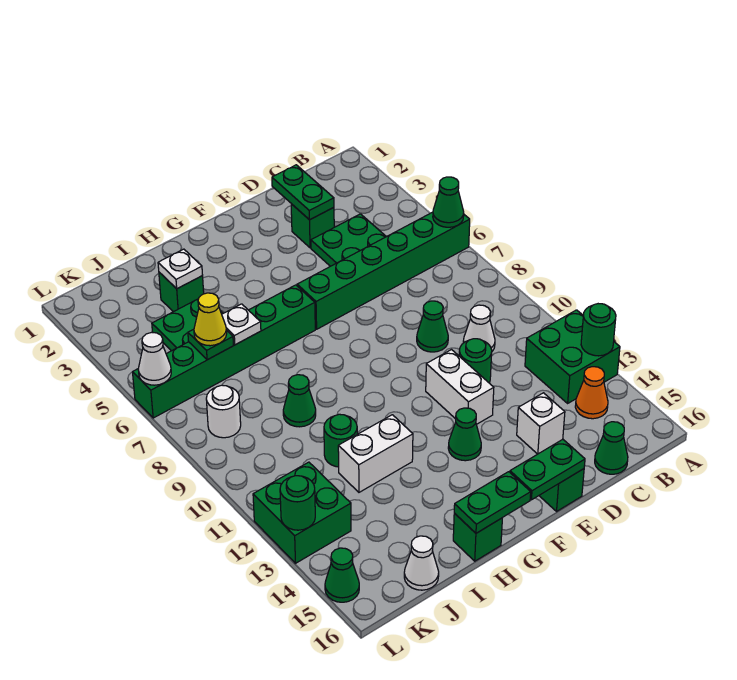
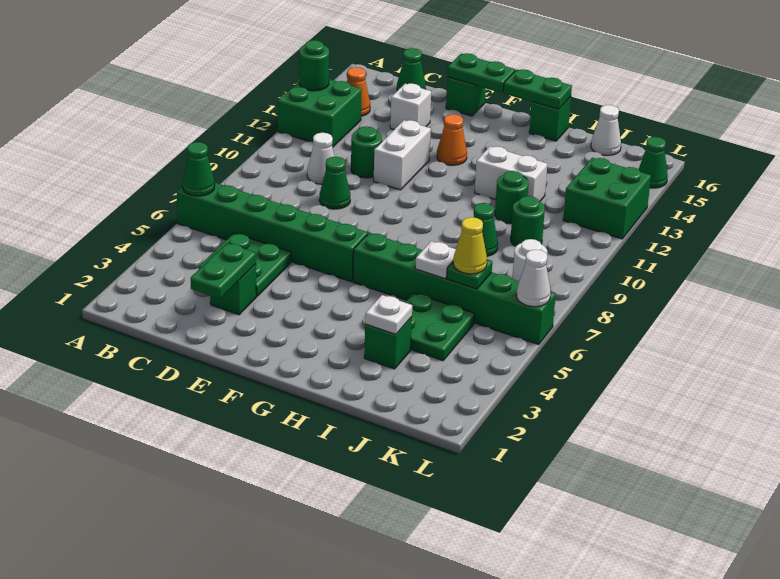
green cone F13 level 1 -> orange cone F13 level 1
green round brick L13 level 2 -> green round brick J10 level 1

